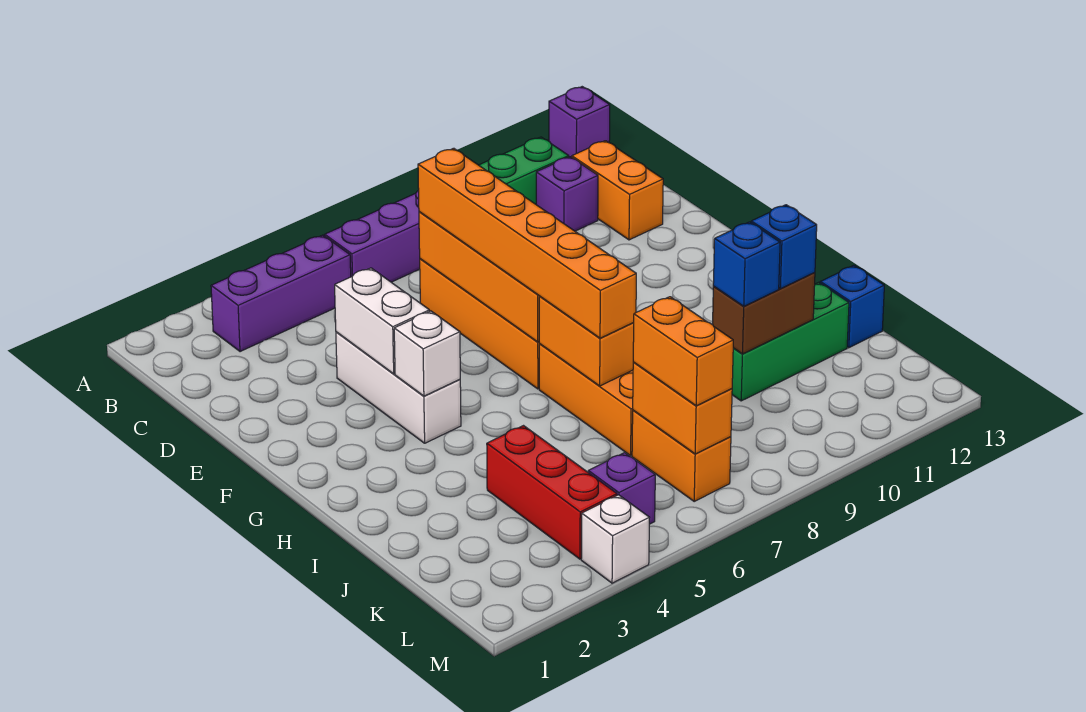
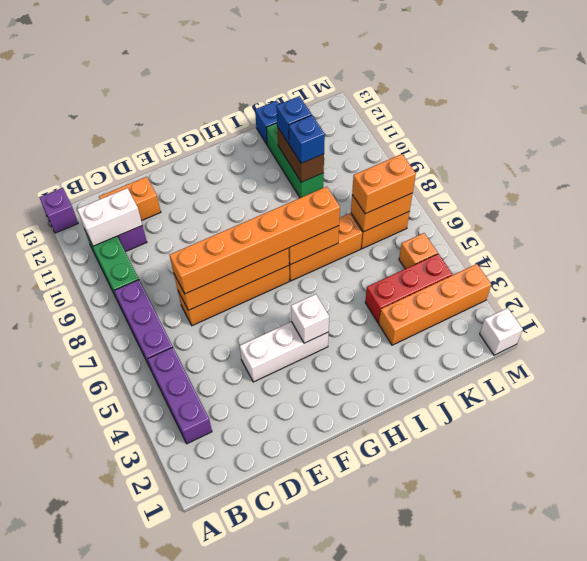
white brick E4:F4 level 2 -> white brick B11:C11 level 2
none -> orange brick J3:M3 level 1
purple brick L5 level 1 -> orange brick L5 level 1
white brick M4 level 1 -> white brick M1 level 1

